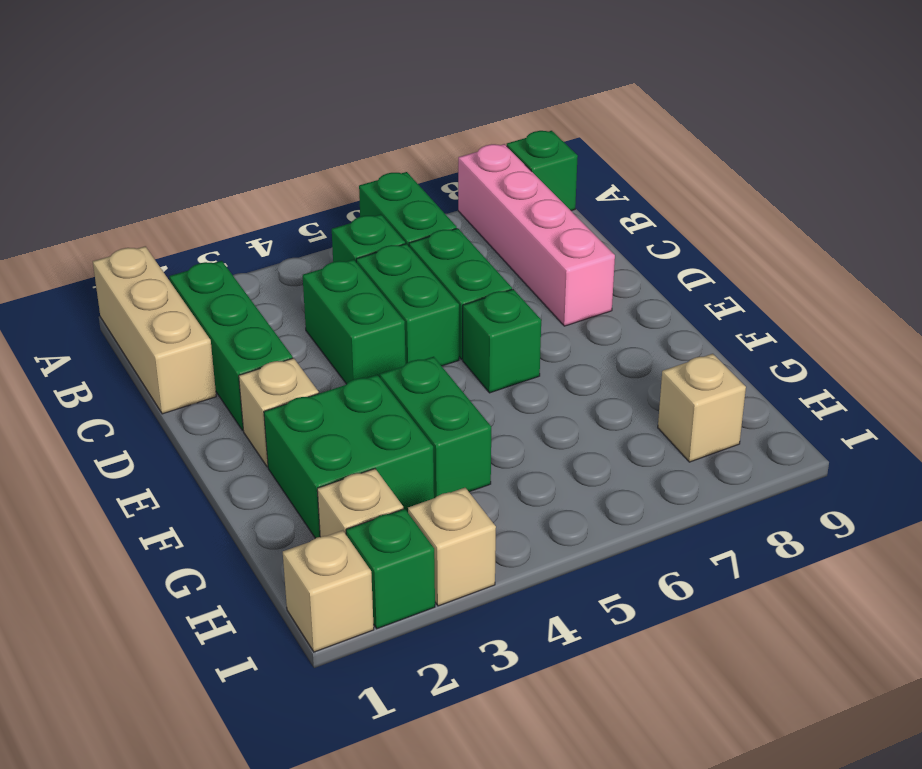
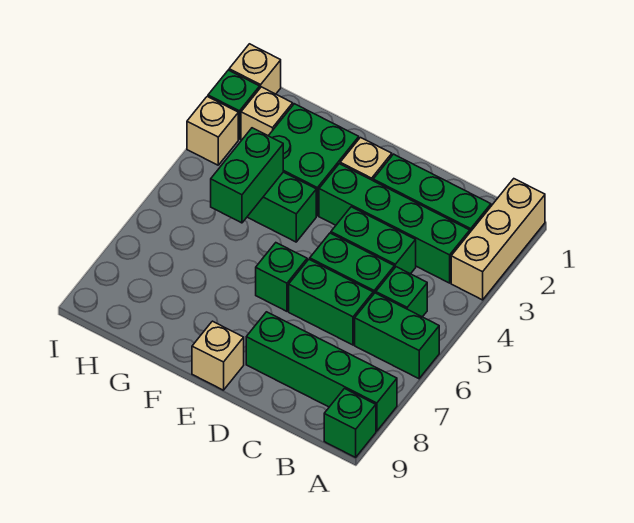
tan brick A1:C1 level 1 -> tan brick A1:A3 level 1
pink brick A8:D8 level 1 -> green brick A8:D8 level 1
none -> green brick B3:E3 level 1
none -> green brick G4:G5 level 2
tan brick H8 level 1 -> tan brick E9 level 1

